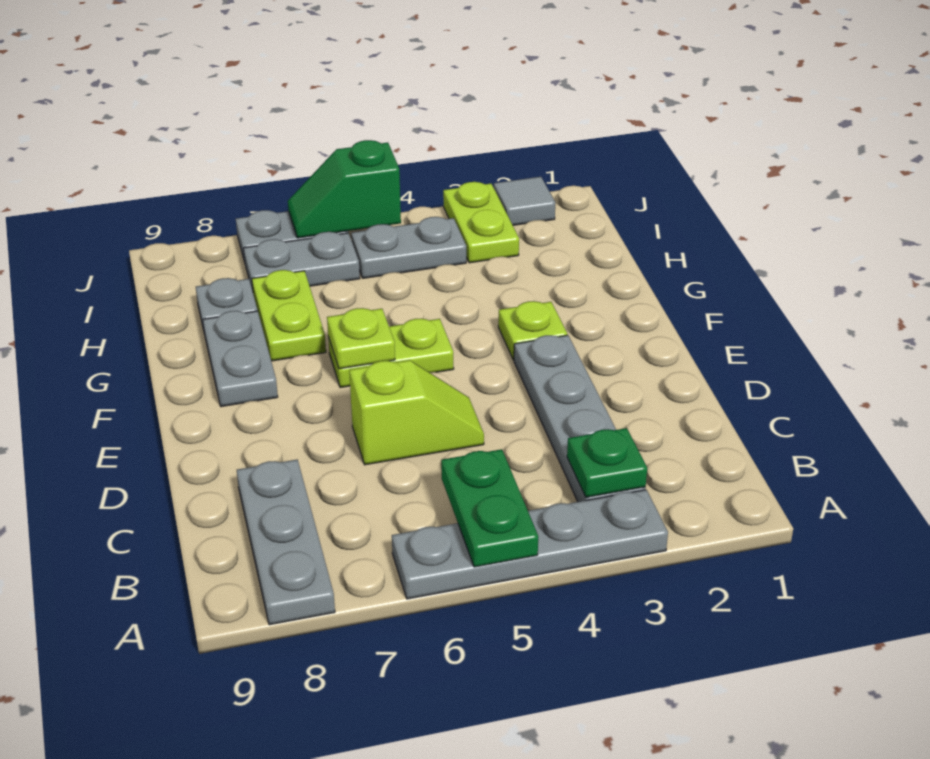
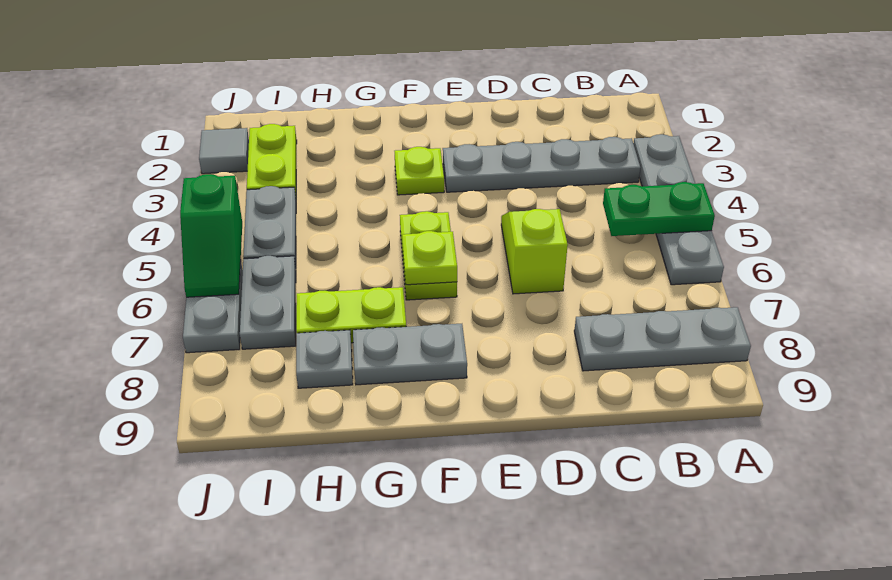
green plate B3 level 2 -> none
lime plate I3:J3 level 1 -> lime plate I2:I3 level 1

